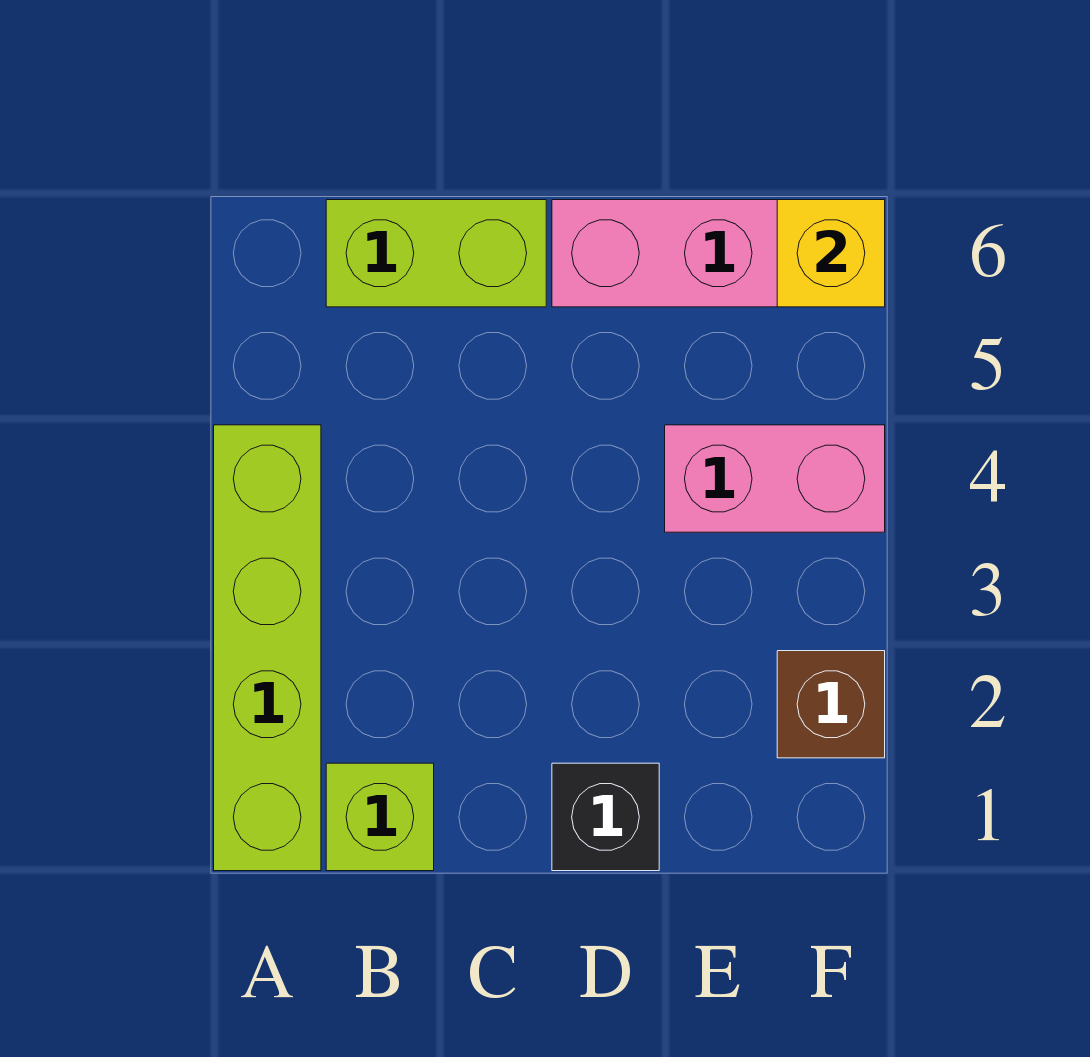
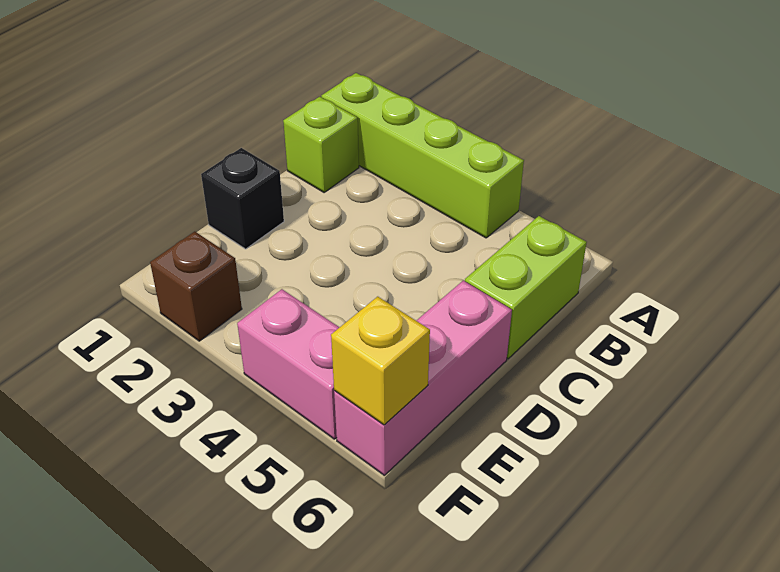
pink brick E4:F4 level 1 -> pink brick F4:F5 level 1

